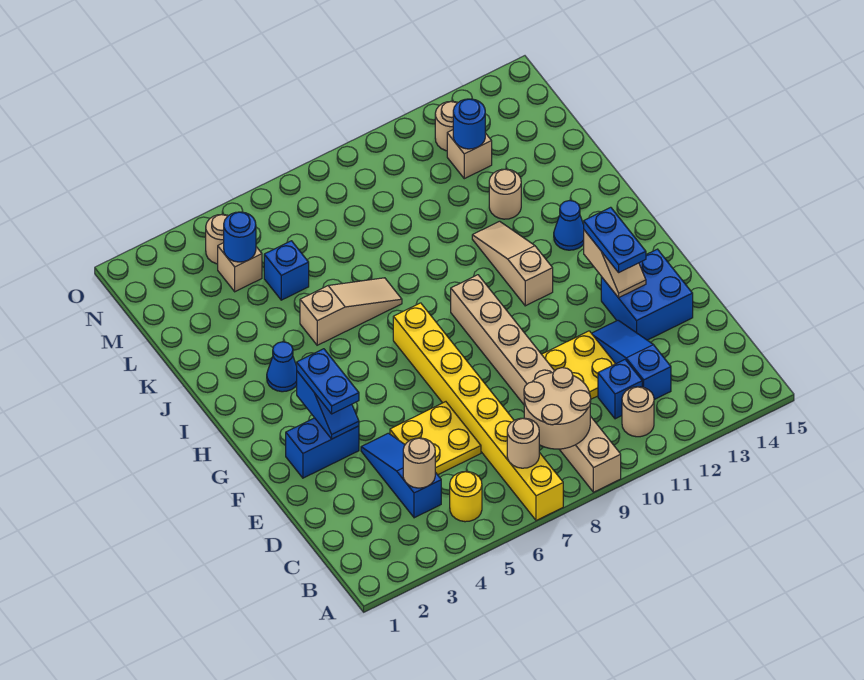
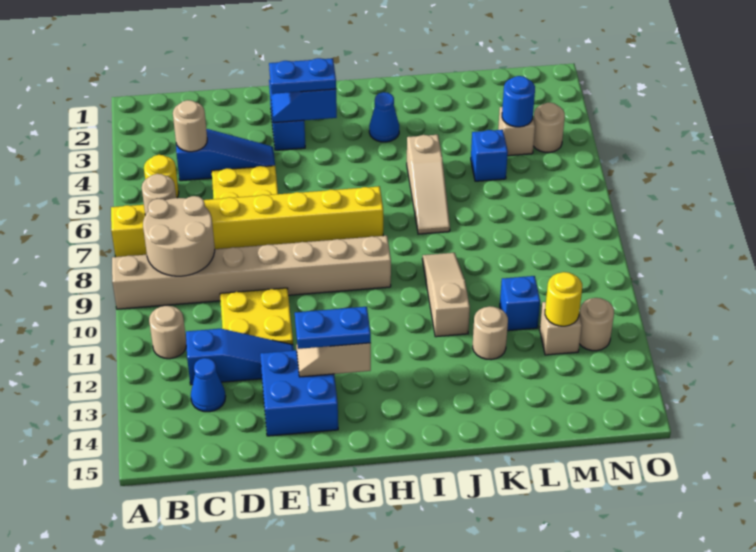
blue brick C11 level 1 -> blue brick L11 level 1
tan slope H11:J11 level 1 top H -> tan slope J9:J11 level 1 top 11
blue cone I13 level 1 -> blue cone C13 level 1
blue round brick M12 level 2 -> yellow round brick M12 level 2

